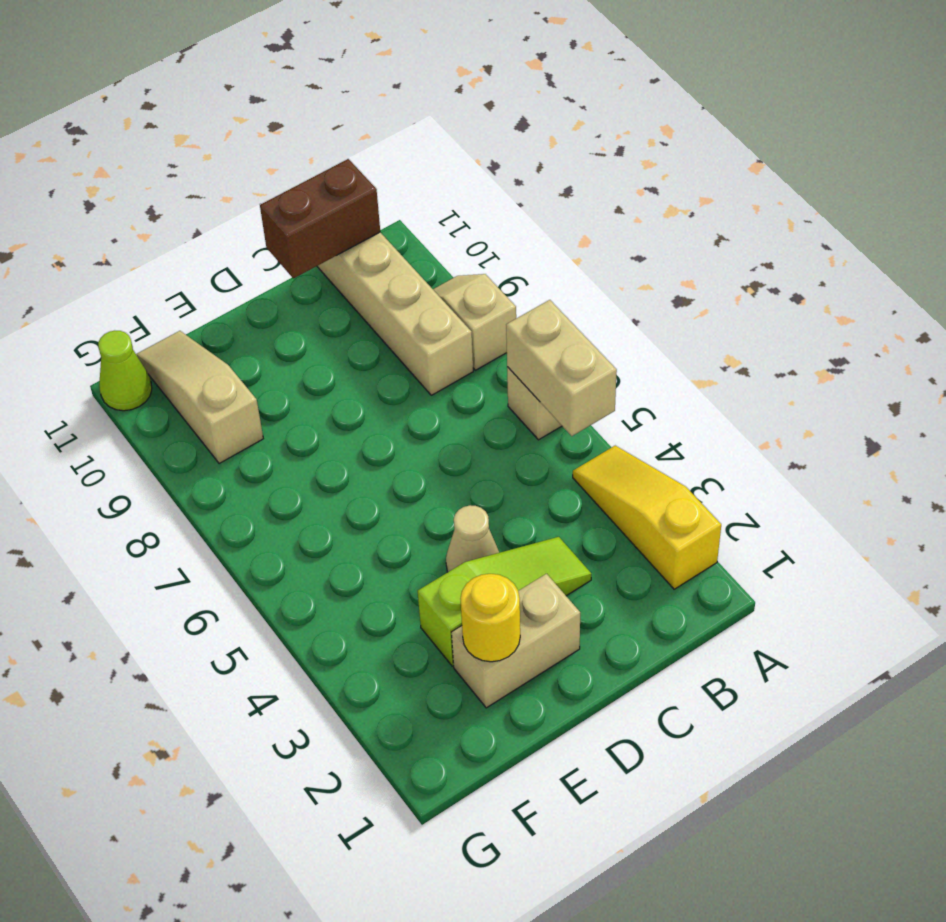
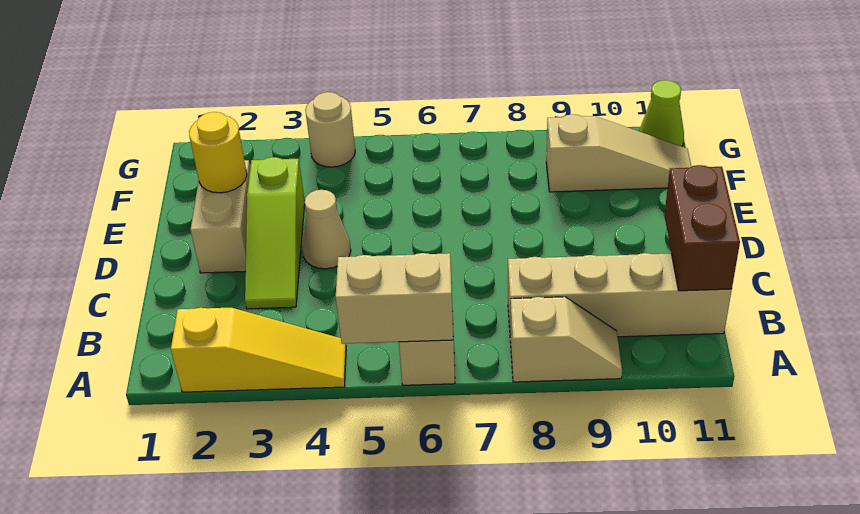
none -> tan round brick G4 level 1

